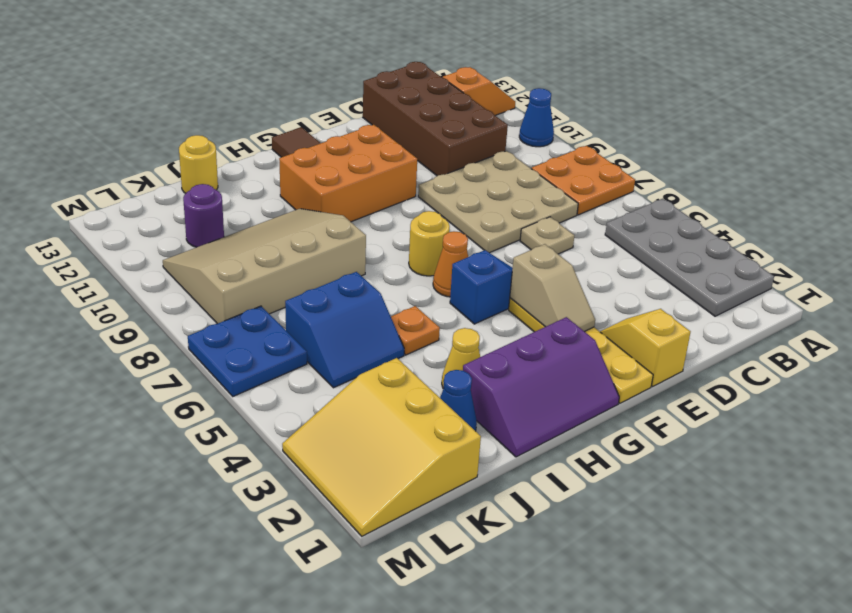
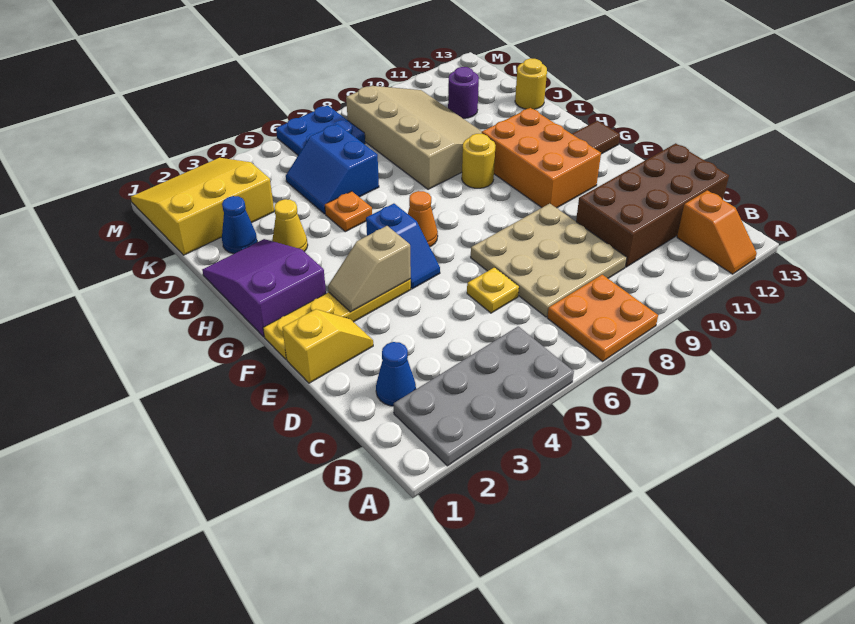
blue cone A10 level 1 -> blue cone C2 level 1
tan plate D6 level 1 -> yellow plate D6 level 1
purple slope G1:I2 level 1 top 2 -> purple slope G1:I2 level 1 top G
yellow round brick G7 level 1 -> yellow round brick H9 level 1

